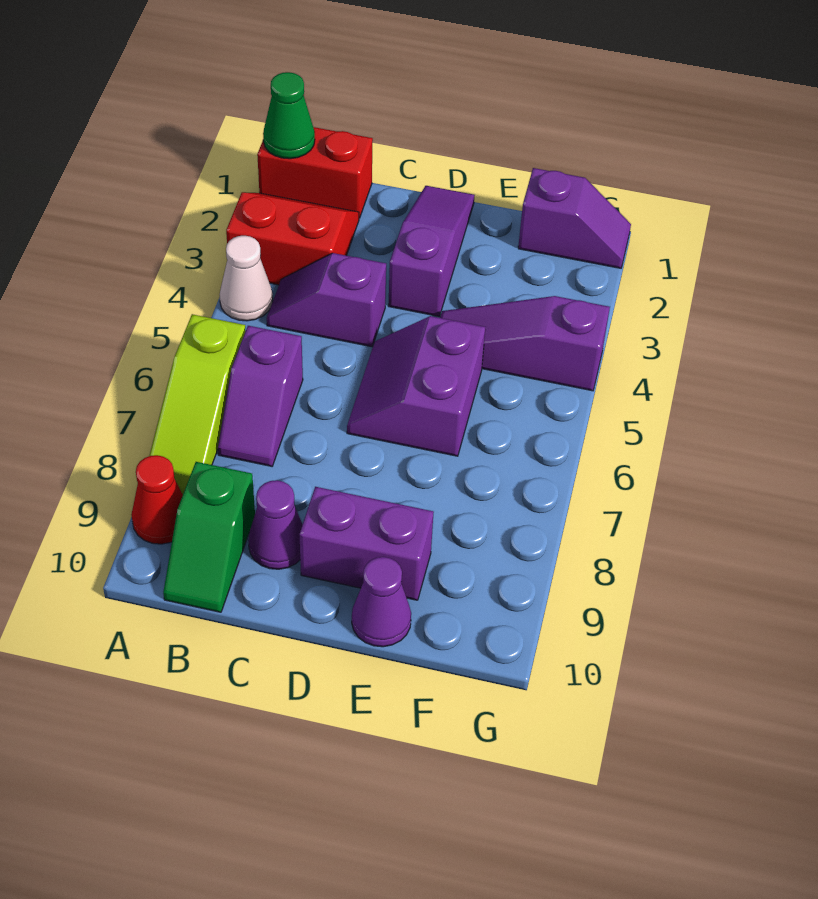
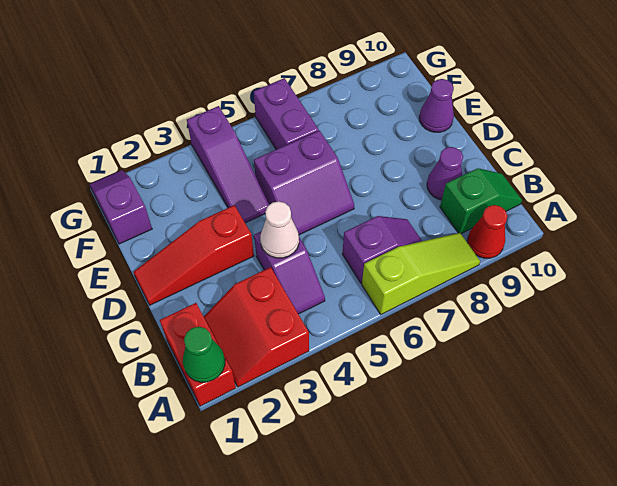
white cone A4 level 1 -> white cone C4 level 2
purple slope D1:D3 level 1 top 3 -> red slope D1:D3 level 1 top 3
purple brick D9:E9 level 1 -> purple brick F6:G6 level 1

